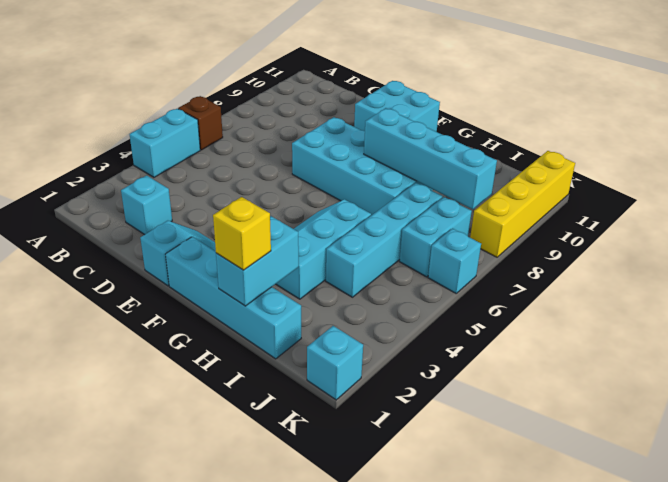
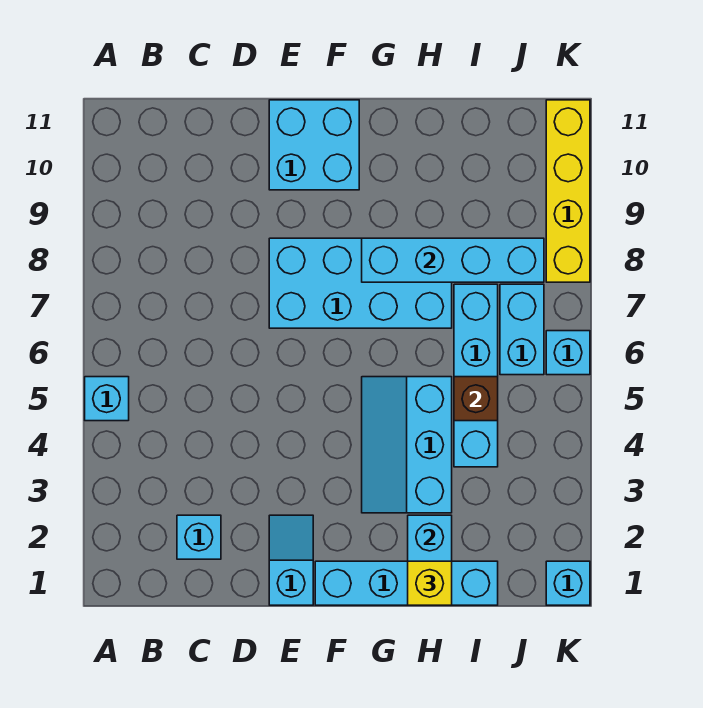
cyan brick A4:A5 level 1 -> cyan brick A5 level 1
brown brick A6 level 1 -> brown brick I5 level 2

